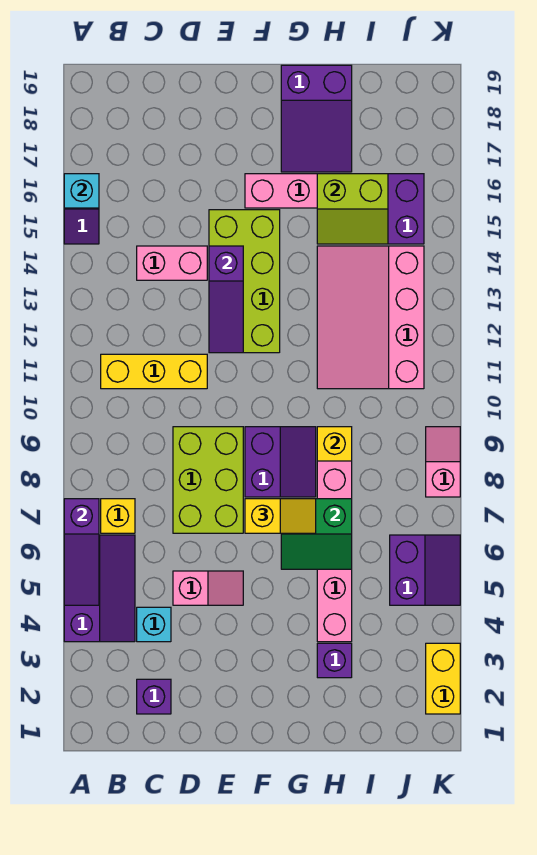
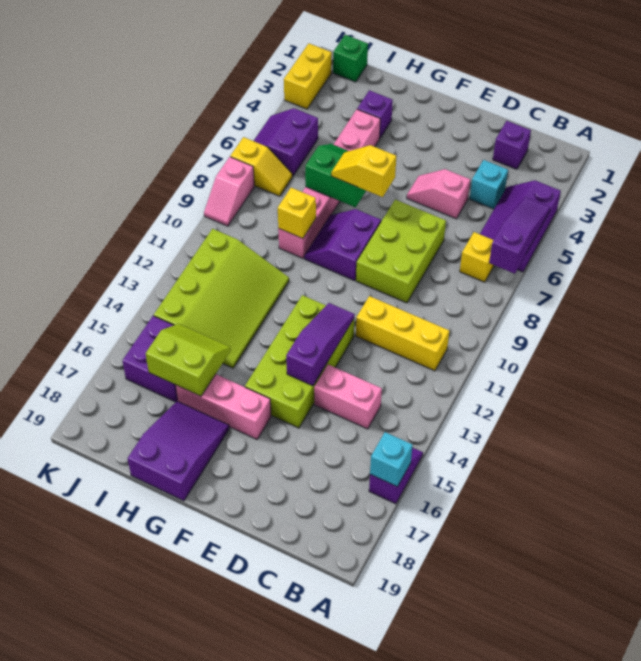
pink slope H11:J14 level 1 top J -> lime slope H11:J14 level 1 top J
none -> green brick J1 level 1
none -> yellow slope J7:K7 level 1 top K

